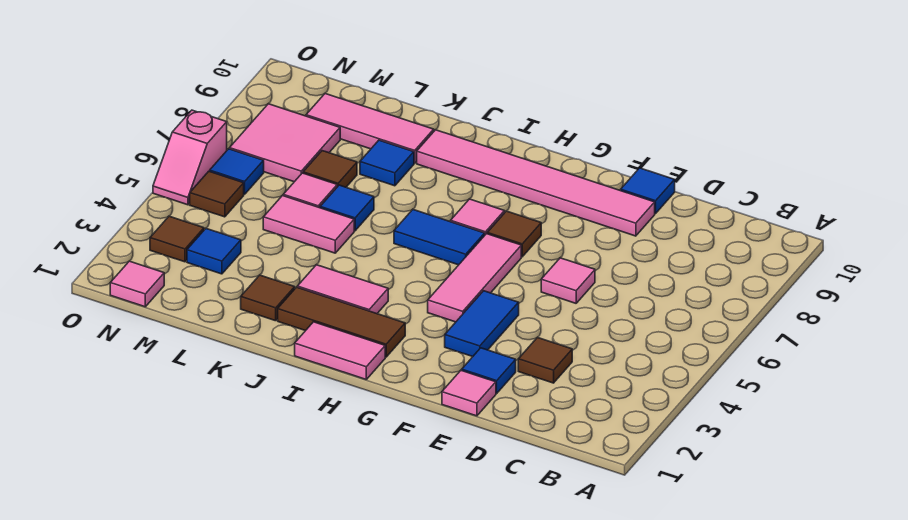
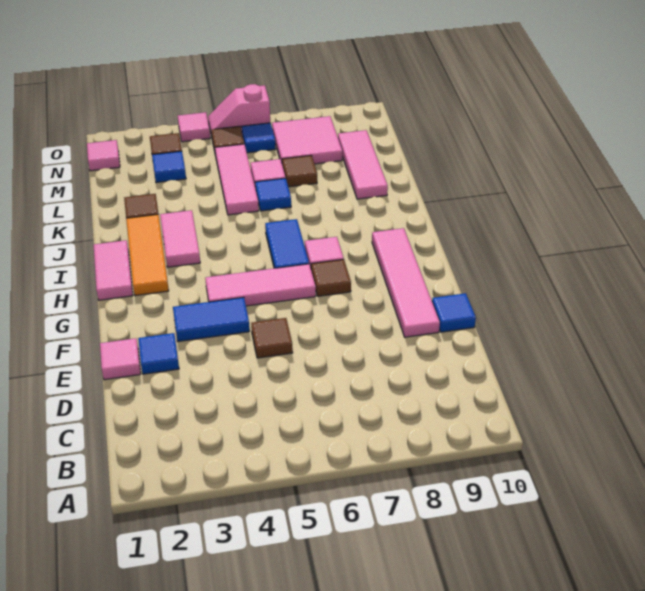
brown tile D3 level 1 -> brown tile E5 level 1
pink tile E6 level 1 -> pink tile O4 level 1
pink tile E9:J9 level 1 -> pink tile E9:H9 level 1
brown tile H2:J2 level 1 -> orange tile H2:J2 level 1
pink tile K5:L5 level 1 -> pink tile K5:M5 level 1
blue tile K8 level 1 -> none

